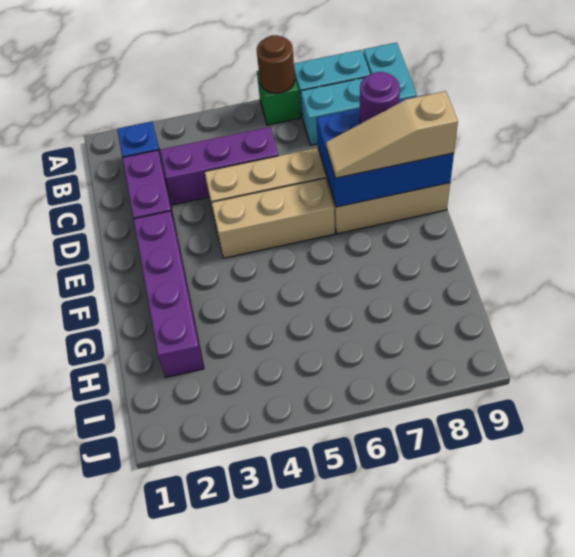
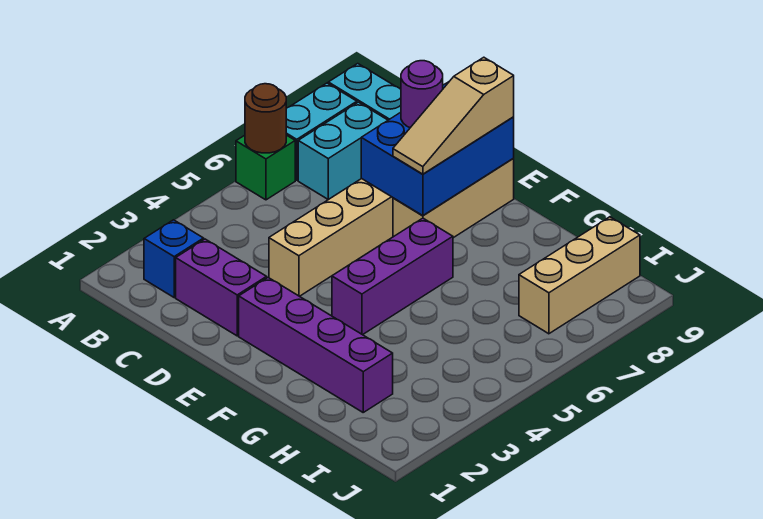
purple brick C3:C5 level 1 -> purple brick F4:F6 level 1
tan brick E4:E6 level 1 -> tan brick I7:I9 level 1

